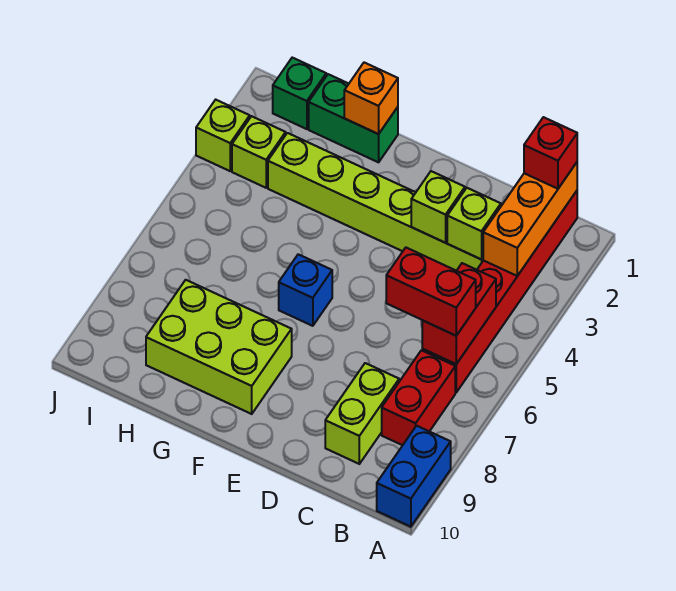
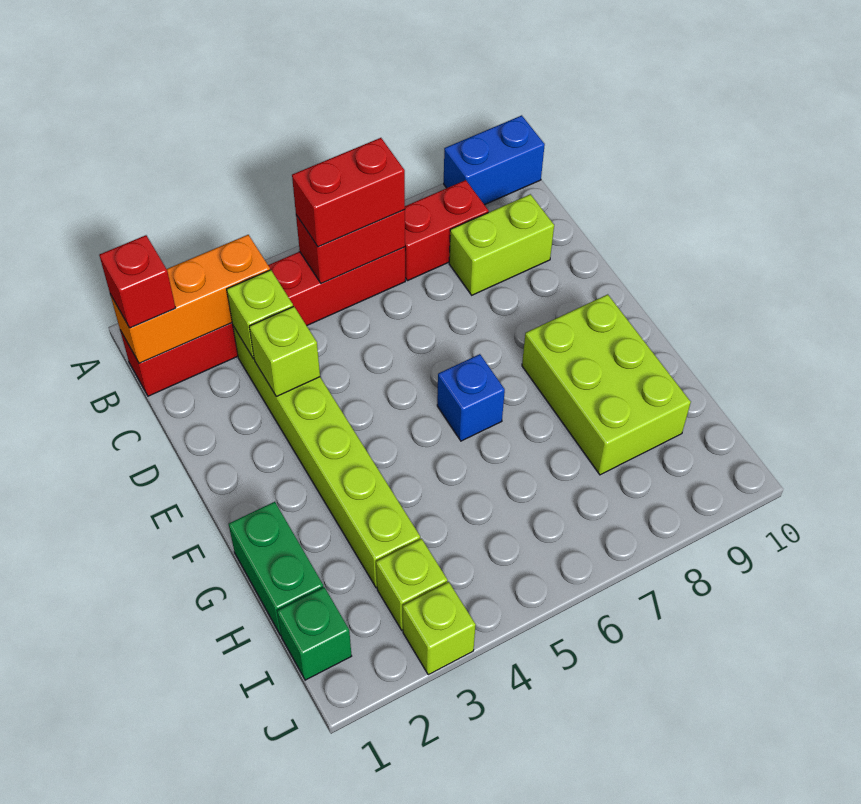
red brick B6:C6 level 3 -> red brick B5:B6 level 3
orange brick G1 level 2 -> none

